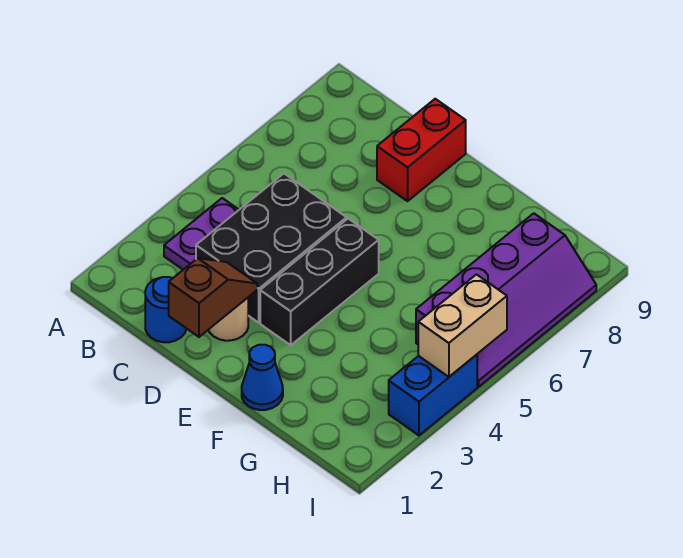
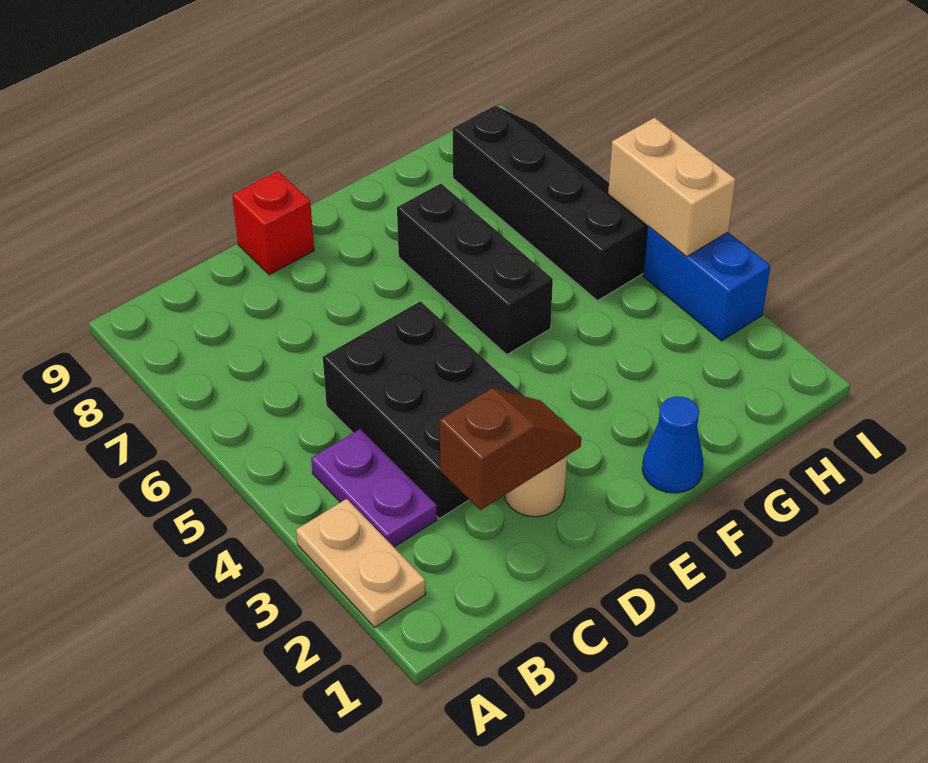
none -> tan plate A2:A3 level 1
blue round brick C1 level 1 -> none
brown slope D1:D2 level 2 top 1 -> brown slope C2:D2 level 2 top C
red brick D8:D9 level 1 -> red brick D9 level 1
black brick E3:E5 level 1 -> black brick F5:F7 level 1
purple slope H5:I8 level 1 top H -> black slope H5:I8 level 1 top H

